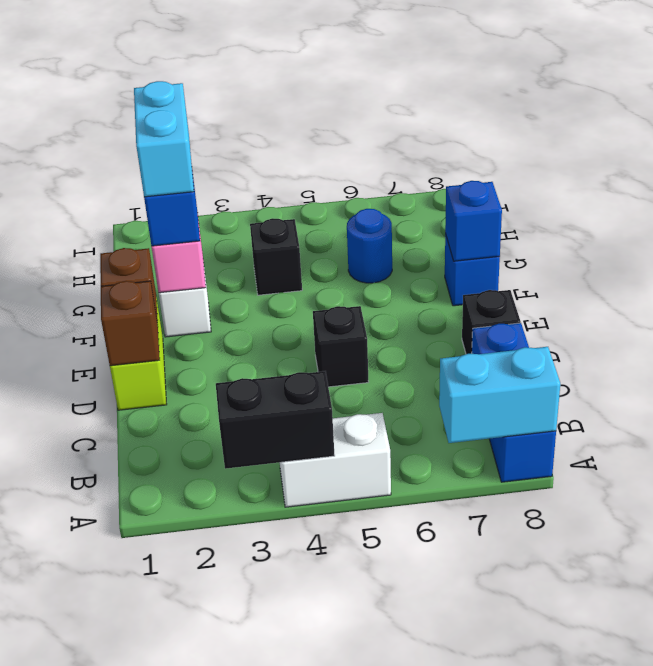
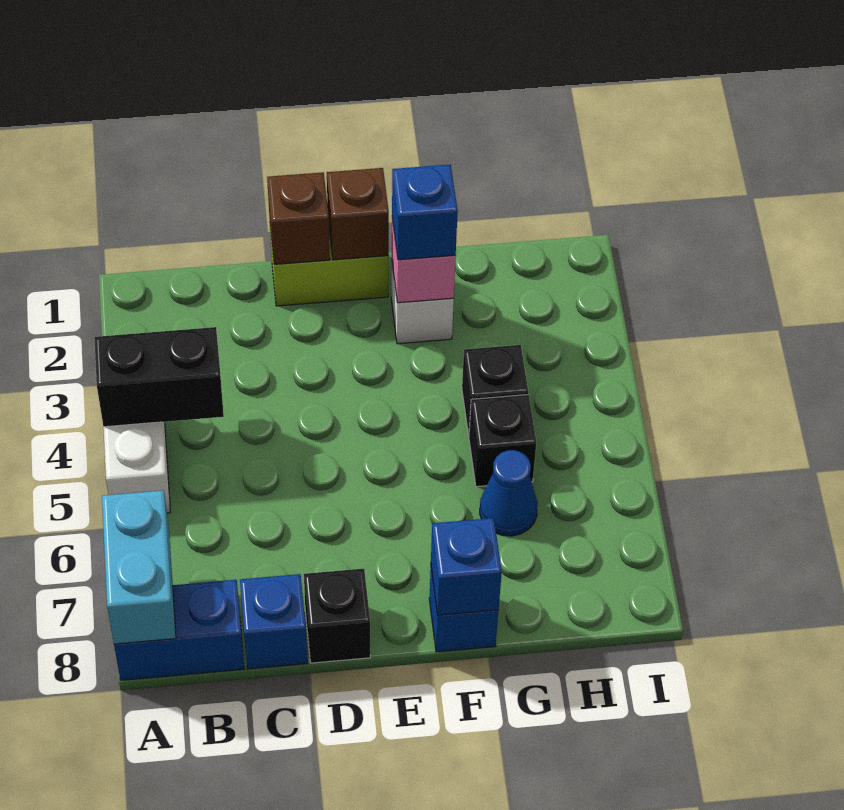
black brick A3:A4 level 2 -> black brick A4:B4 level 2
black brick D5 level 1 -> black brick G5 level 1
cyan brick F2:G2 level 4 -> none
blue round brick G6 level 1 -> blue cone G6 level 1

